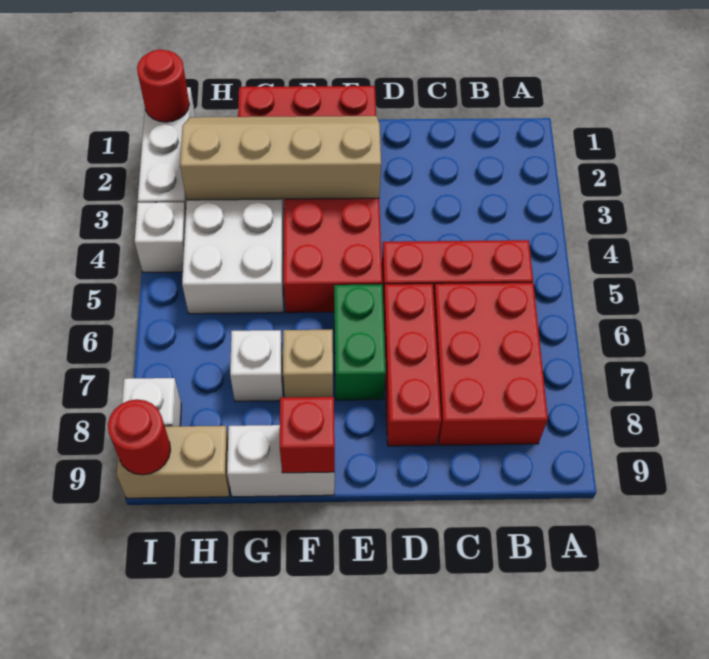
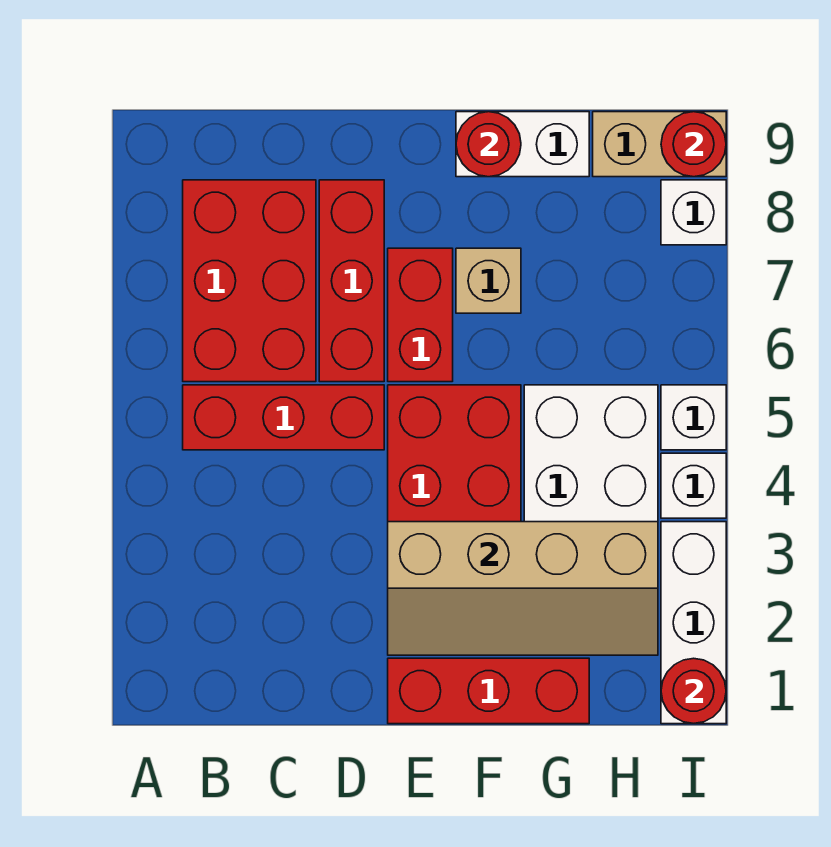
green brick E6:E7 level 1 -> red brick E6:E7 level 1
red brick F9 level 2 -> red round brick F9 level 2
white brick G7 level 1 -> white brick I5 level 1

